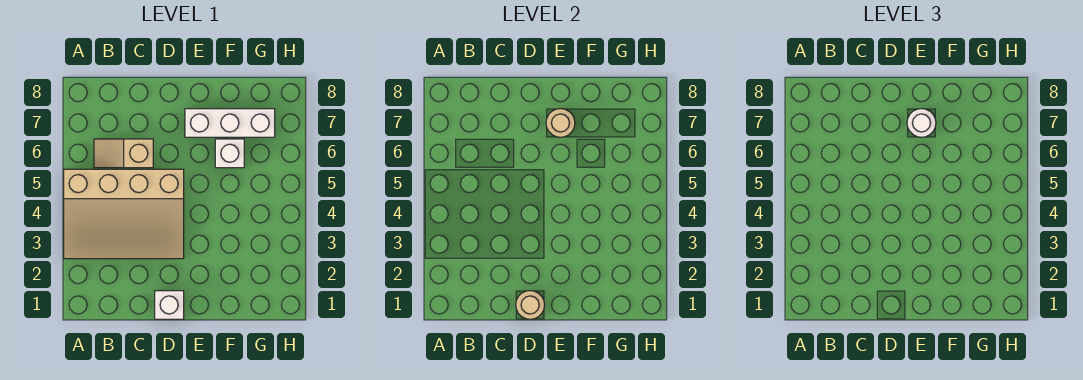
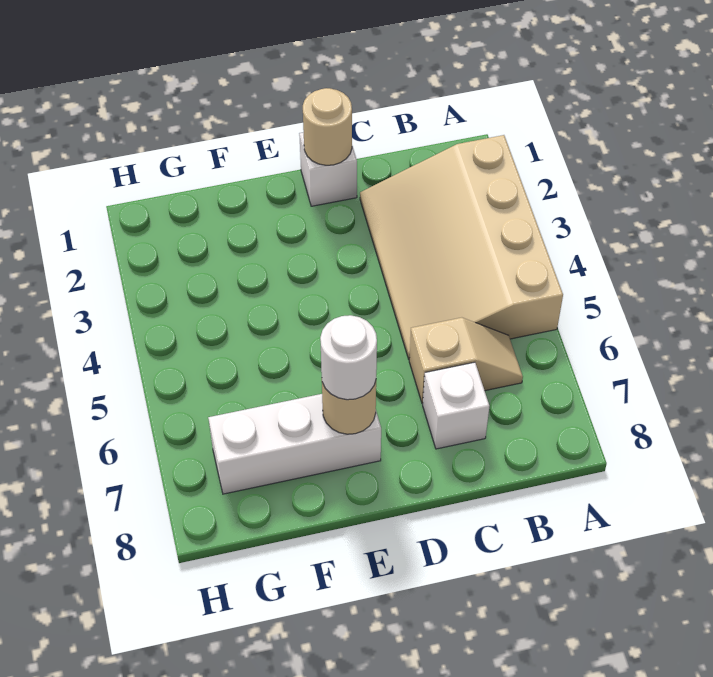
tan slope A3:D5 level 1 top 5 -> tan slope A2:C5 level 1 top A
white brick F6 level 1 -> white brick C7 level 1

